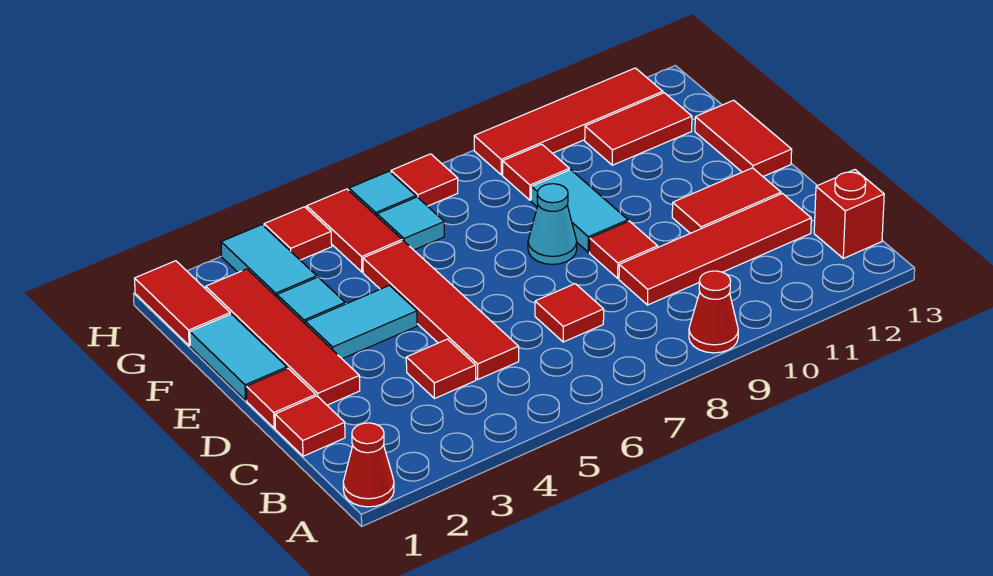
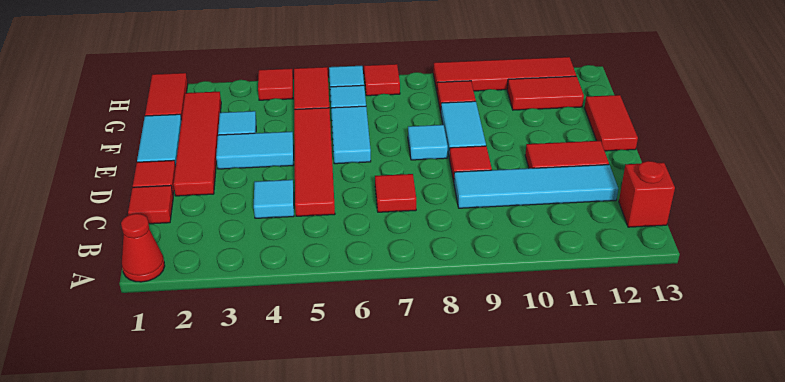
red cone A9 level 1 -> none
red tile C4 level 1 -> cyan tile C4 level 1
red tile C9:C12 level 1 -> cyan tile C9:C12 level 1
cyan cone E8 level 1 -> cyan tile E8 level 1
cyan tile G3:H3 level 1 -> cyan tile E6:F6 level 1

